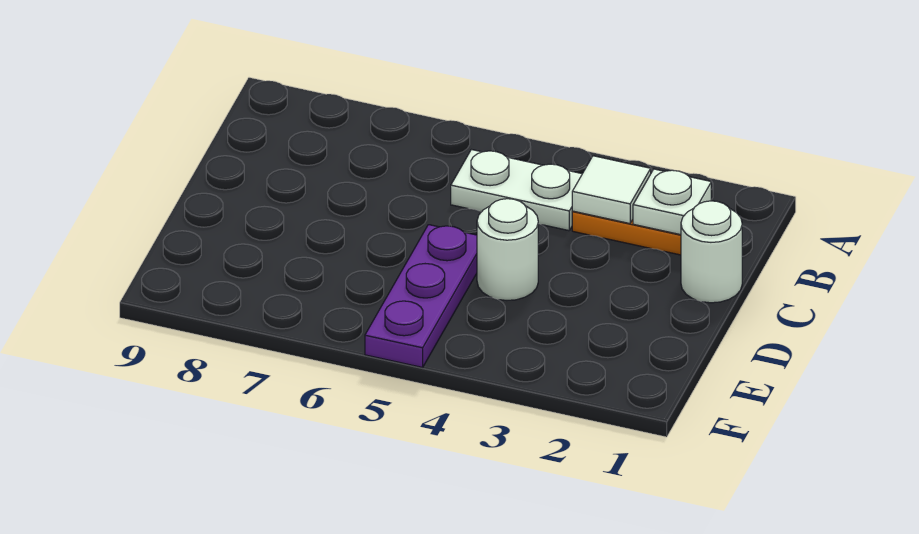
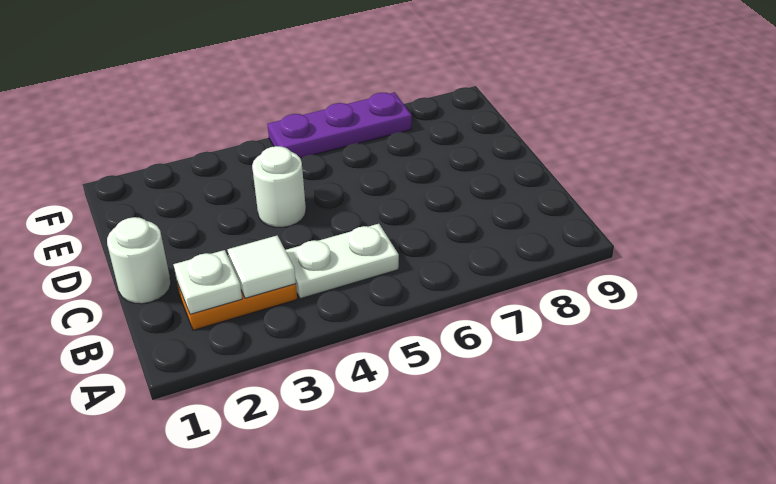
purple plate D5:F5 level 1 -> purple plate F5:F7 level 1

